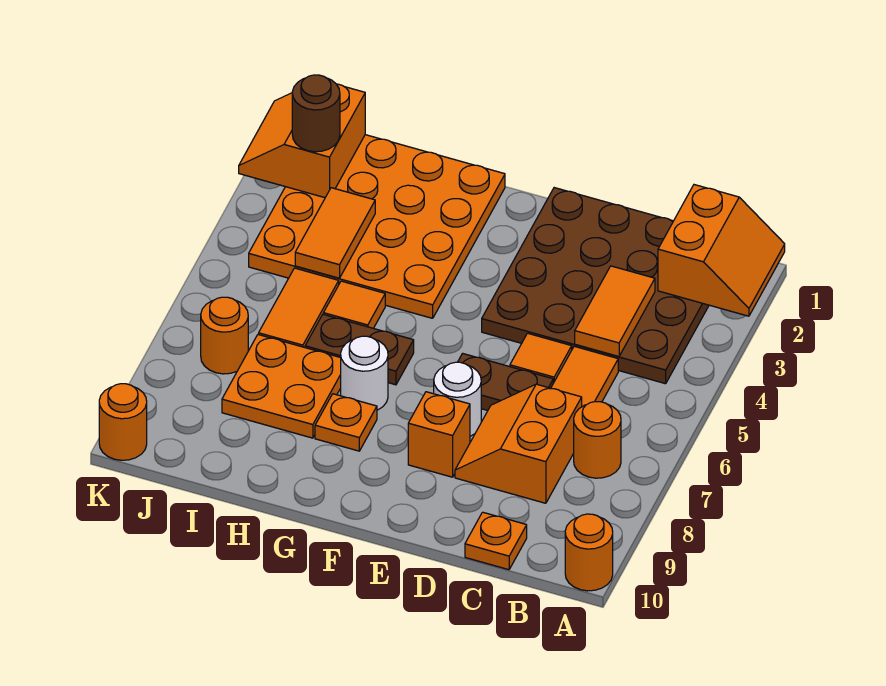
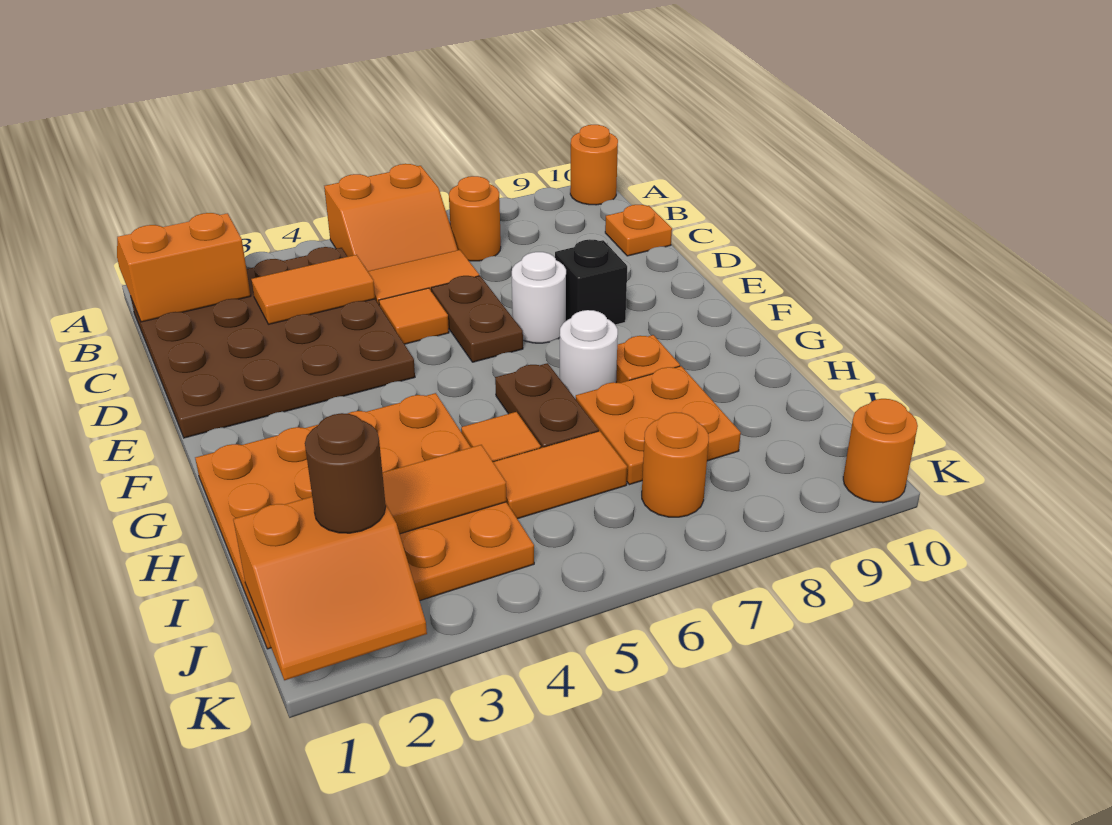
orange slope C7:D8 level 1 top C -> orange slope A5:B6 level 1 top A
orange brick E8 level 1 -> black brick E8 level 1

